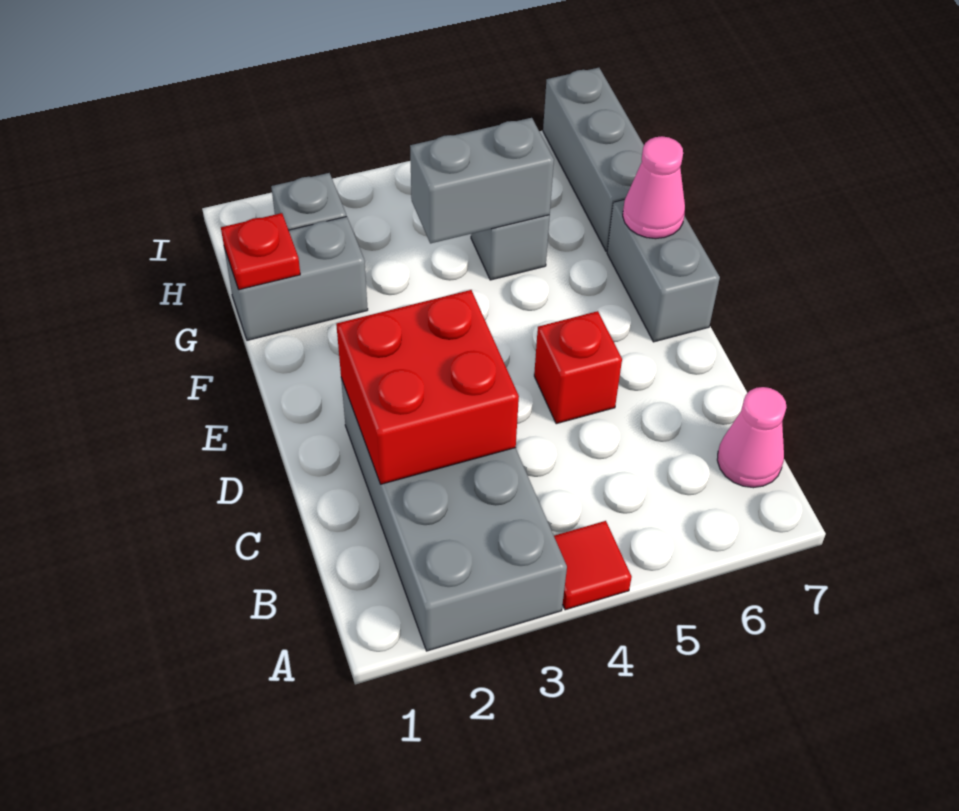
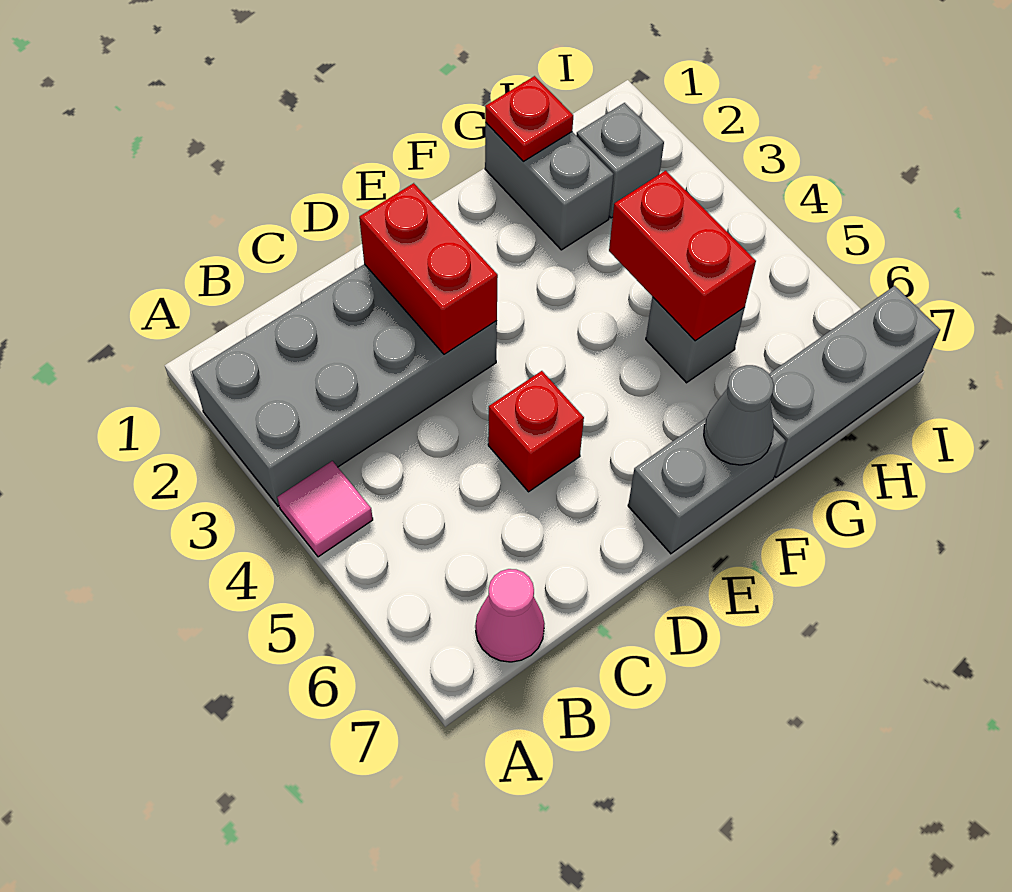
red tile A4 level 1 -> pink tile A4 level 1
red brick C2:D3 level 2 -> red brick D2:D3 level 2
pink cone F7 level 2 -> grey cone F7 level 2
grey brick G4:G5 level 2 -> red brick G4:G5 level 2

